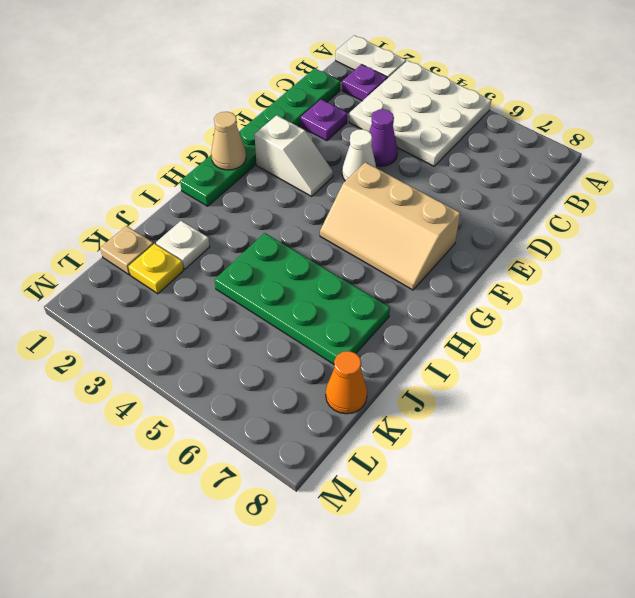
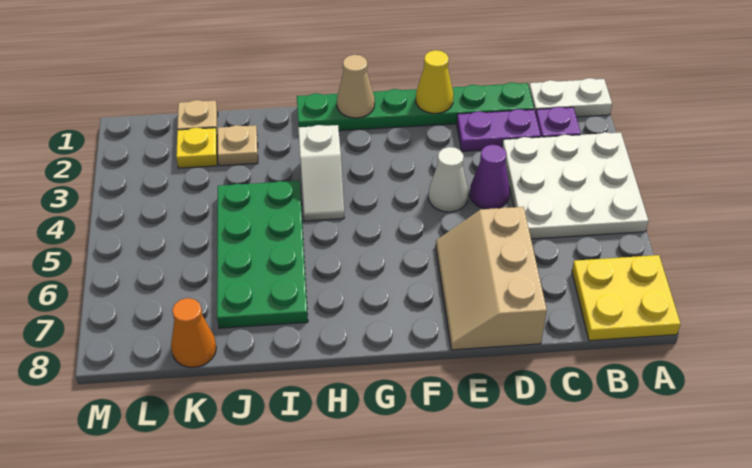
white plate A1:A2 level 1 -> white plate A1:B1 level 1
none -> yellow plate A7:B8 level 1
purple plate D2 level 1 -> purple plate C2:D2 level 1
none -> yellow cone E1 level 2
white slope F2:F3 level 1 top 2 -> white slope H3:H4 level 1 top 3
tan slope F5:G7 level 1 top F -> tan slope D6:E8 level 1 top D
white plate J2 level 1 -> tan plate J2 level 1

